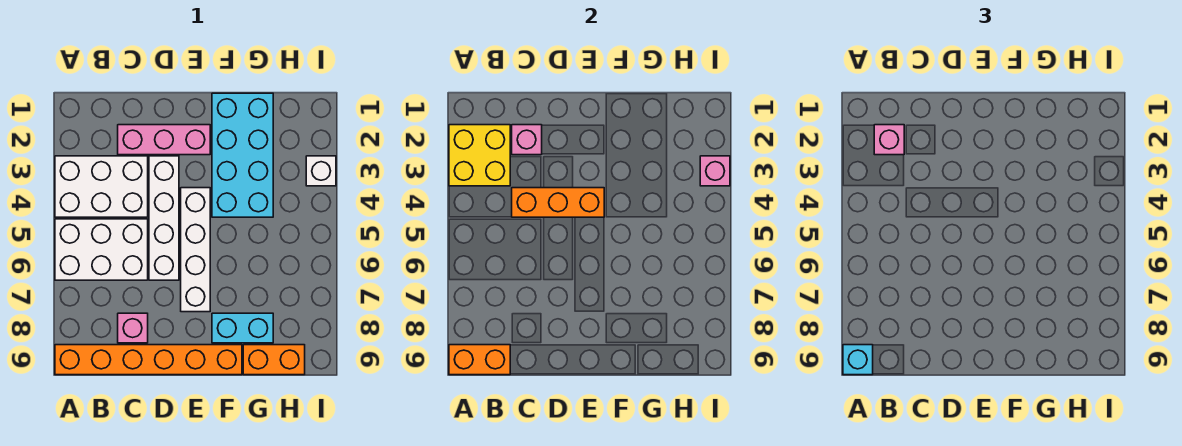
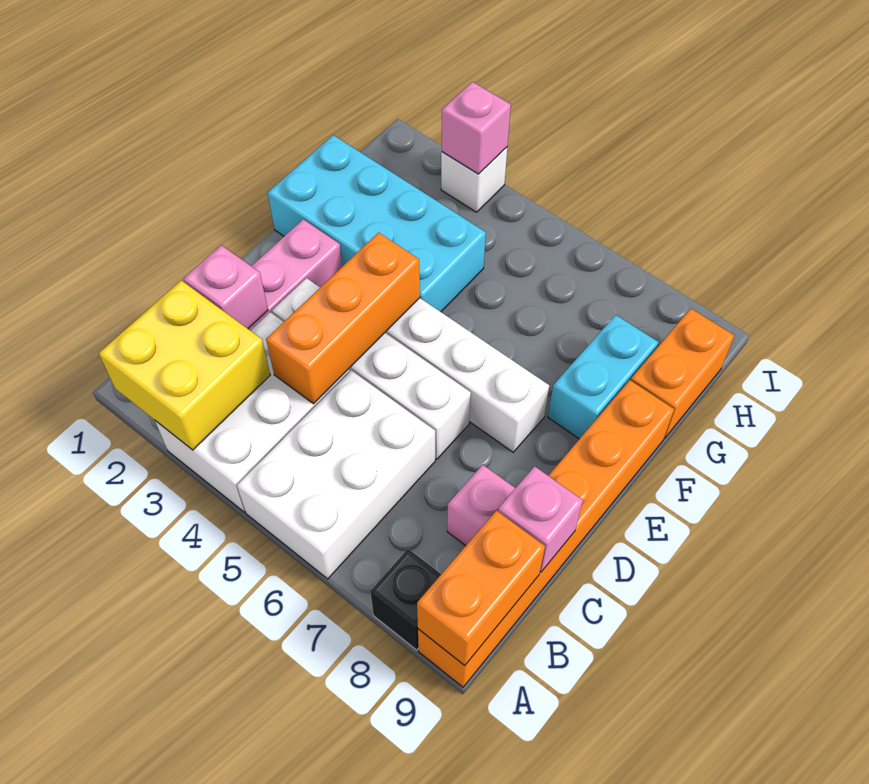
none -> black brick A8 level 1
cyan brick A9 level 3 -> none
pink brick B2 level 3 -> pink brick C9 level 2

